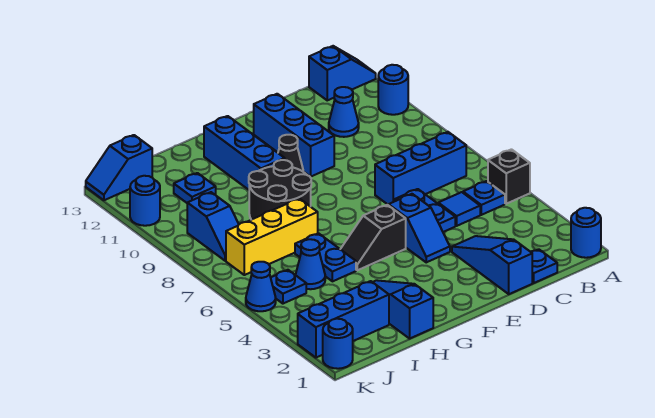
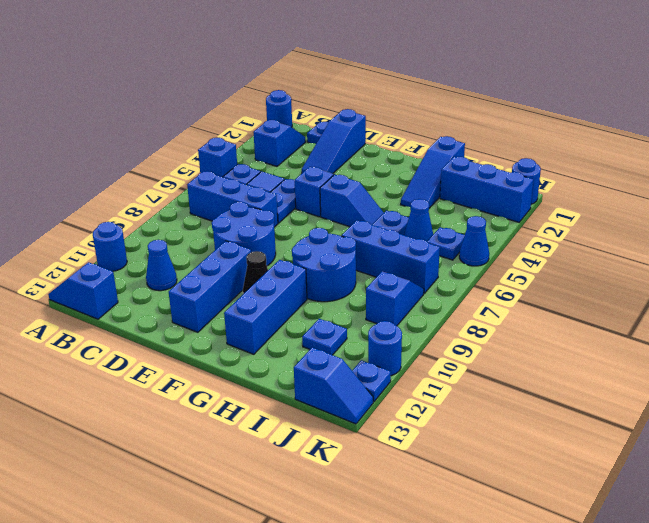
black brick A5 level 1 -> blue brick A5 level 1
none -> blue slope B2:B3 level 1 top 3
none -> blue round brick D8:E9 level 1
black slope F5:G5 level 1 top F -> blue slope F5:G5 level 1 top F
black round brick G8:H9 level 1 -> blue round brick G8:H9 level 1
yellow brick H7:J7 level 1 -> blue brick H7:J7 level 1
none -> blue plate K12 level 1

